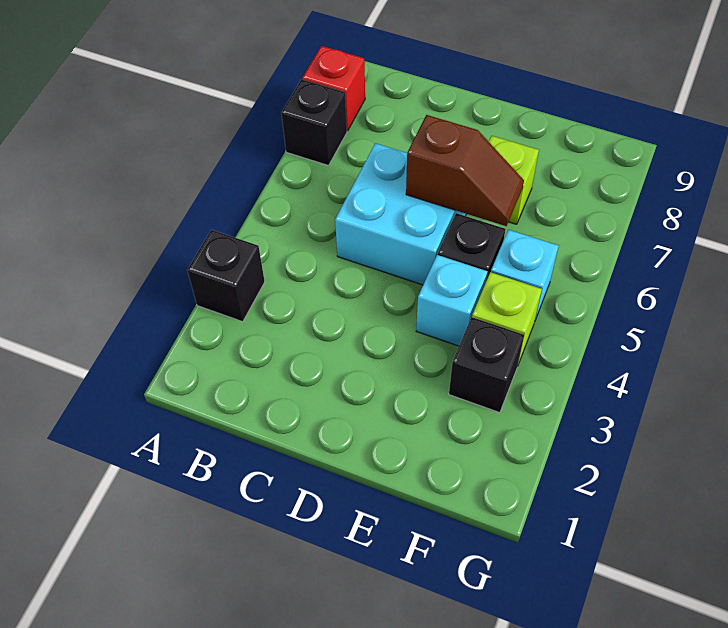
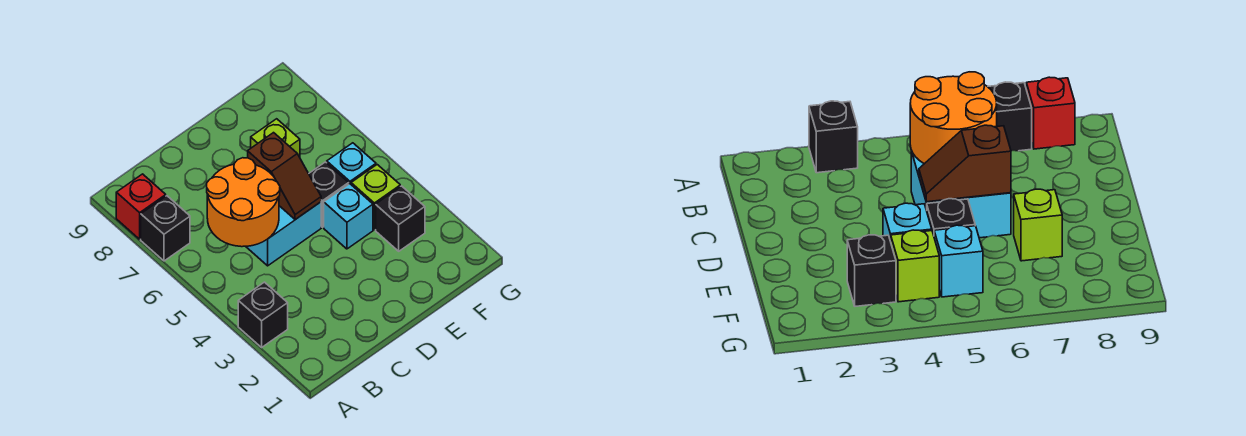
none -> orange round brick B5:C6 level 2
brown slope D6:E6 level 2 top D -> brown slope D5:D6 level 2 top 6

